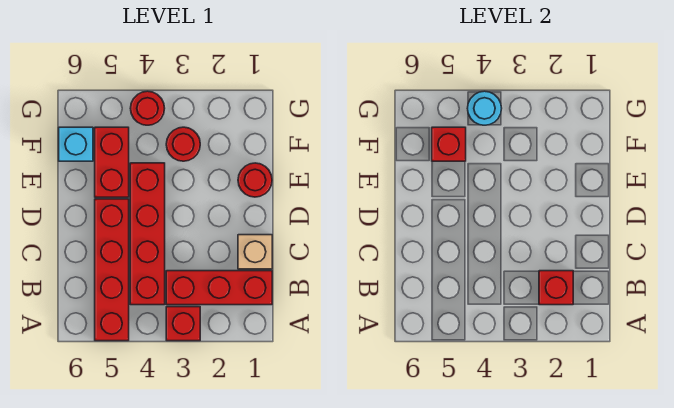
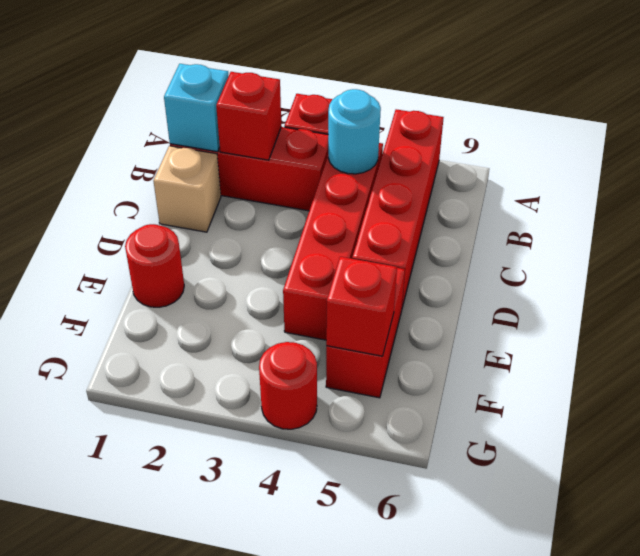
red round brick F3 level 1 -> none
cyan brick F6 level 1 -> cyan brick B1 level 2
cyan round brick G4 level 2 -> cyan round brick B4 level 2

